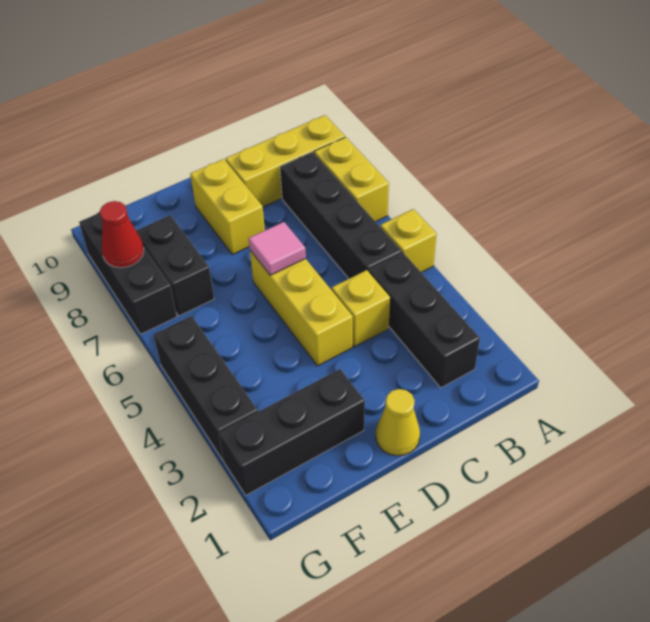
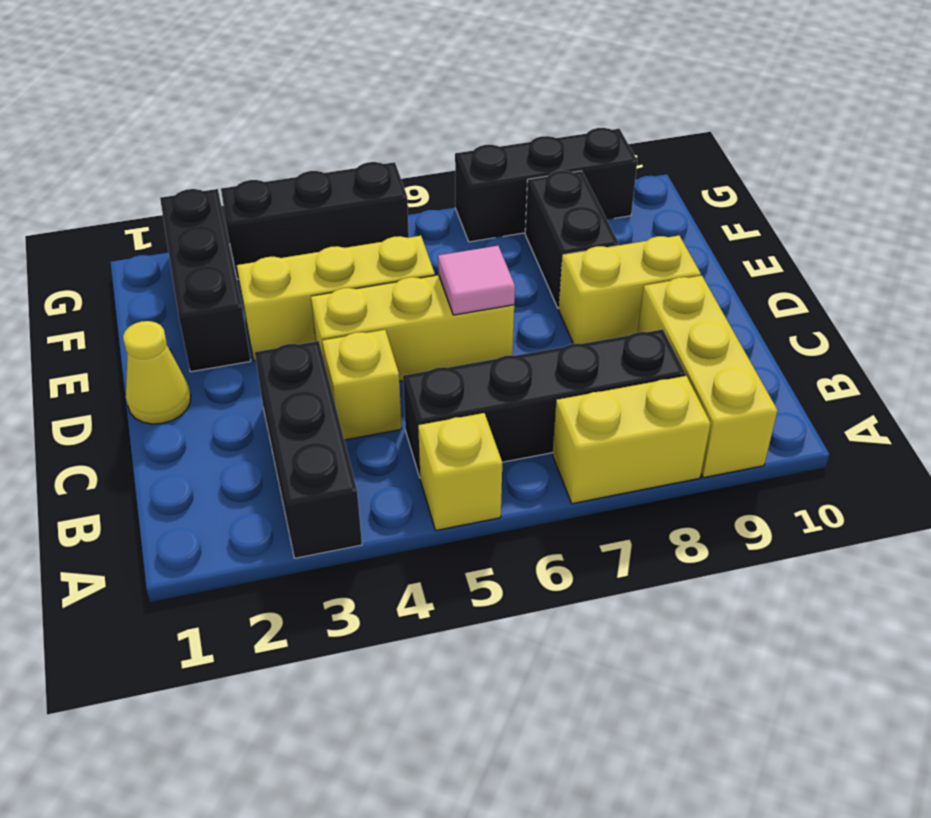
black brick B2:B4 level 1 -> black brick A3:C3 level 1
none -> yellow brick E3:E5 level 1
black brick F7:F8 level 1 -> black brick E8:F8 level 1
red cone G8 level 2 -> none

